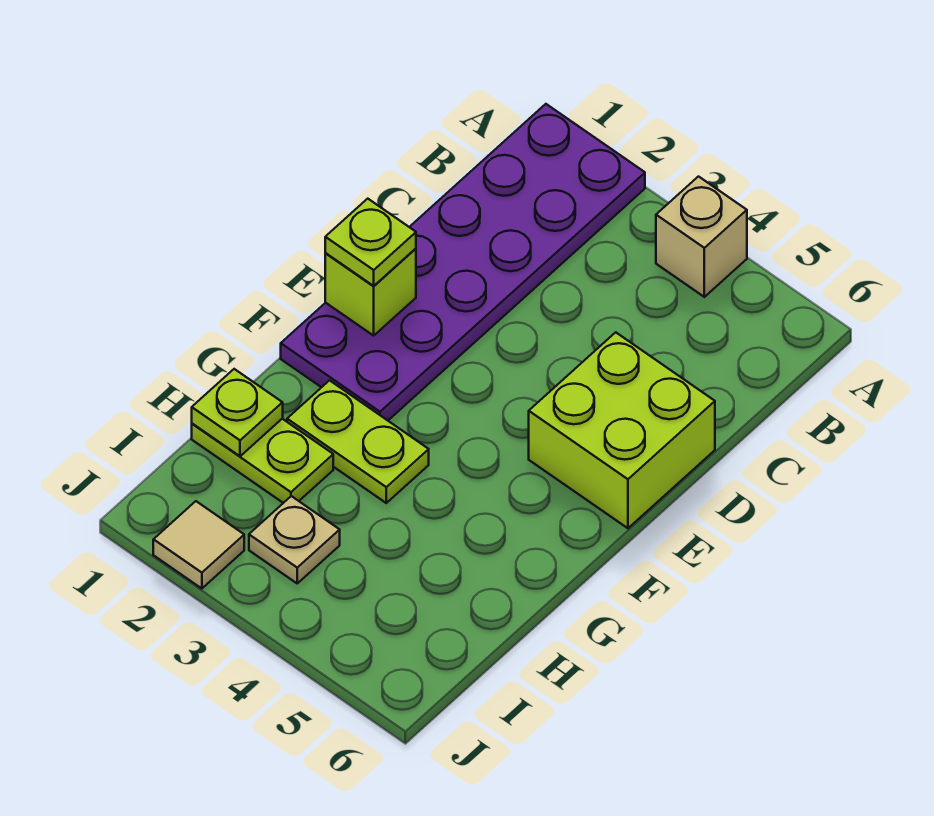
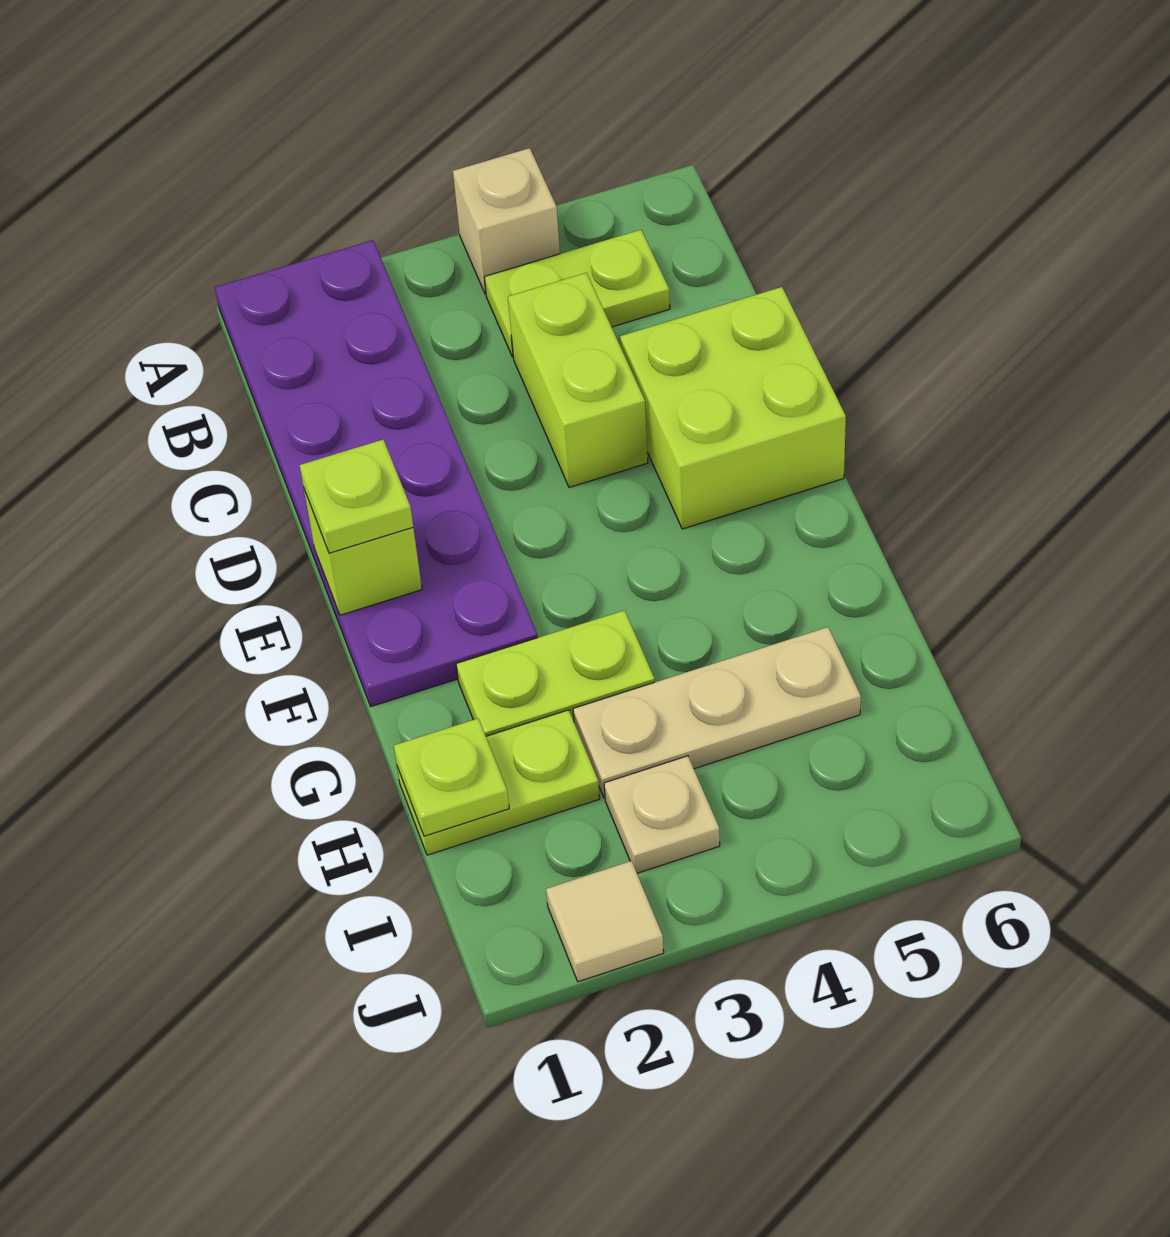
none -> lime plate B4:B5 level 1
none -> lime brick C4:D4 level 1
none -> tan plate H3:H5 level 1

